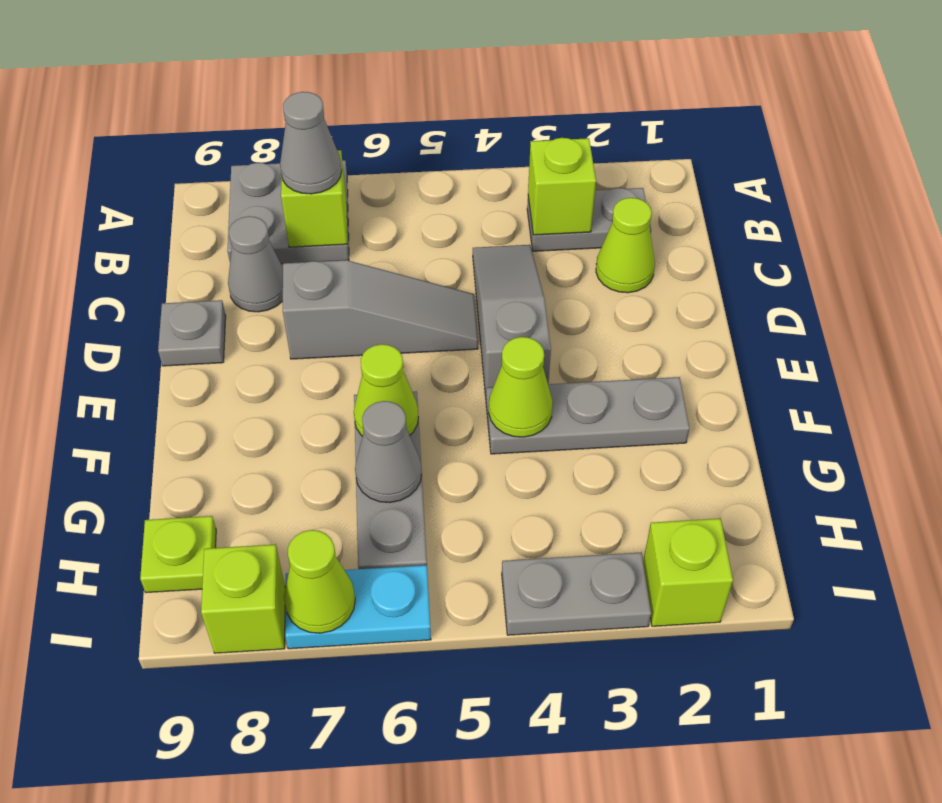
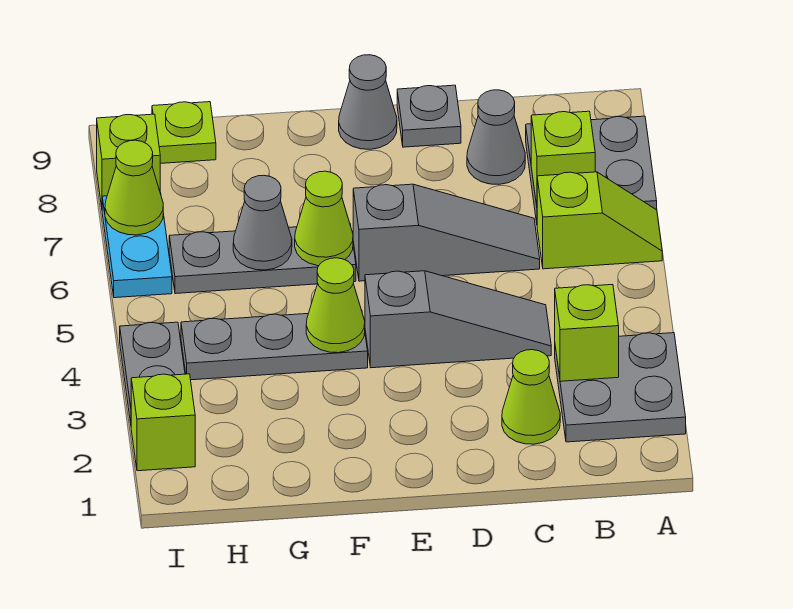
none -> lime slope A6:B6 level 1 top B
grey plate B2:B3 level 1 -> grey plate A2:B3 level 1
grey cone B7 level 3 -> grey cone E9 level 1
grey slope D5:D7 level 1 top 7 -> grey slope C6:E6 level 1 top E
grey plate F2:F4 level 1 -> grey plate F4:H4 level 1

